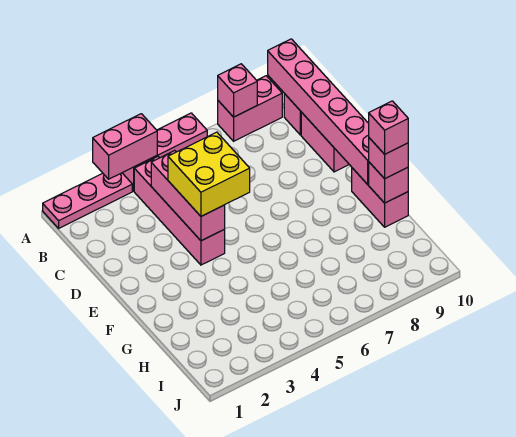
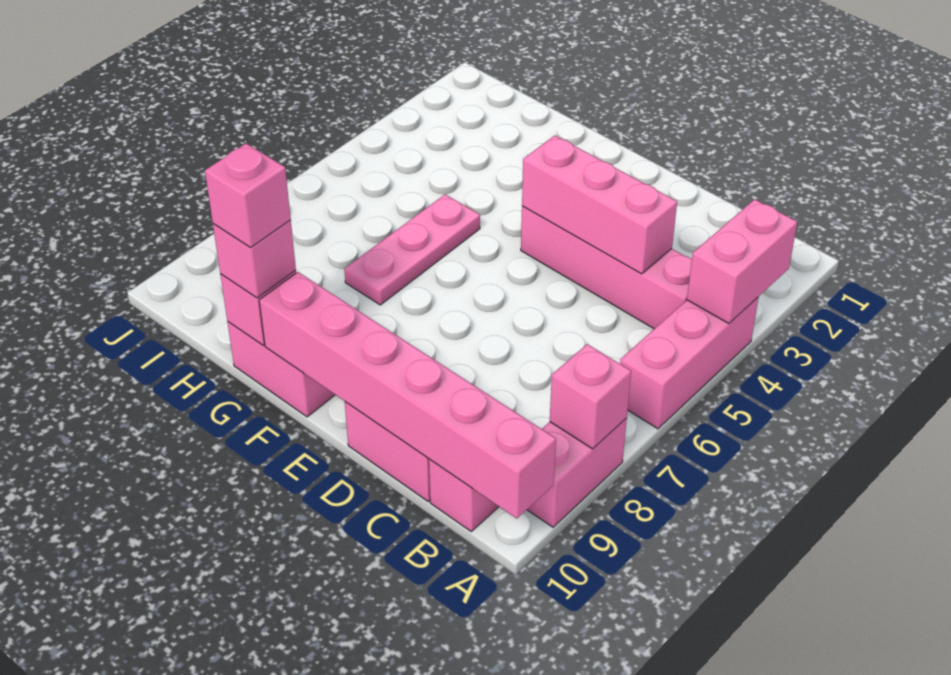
pink plate A1:A3 level 1 -> pink plate G5:G7 level 1
yellow brick D4:E5 level 3 -> none

